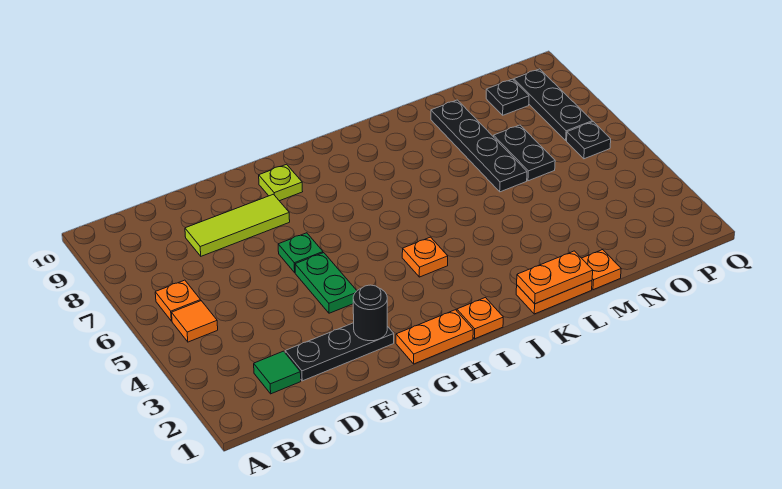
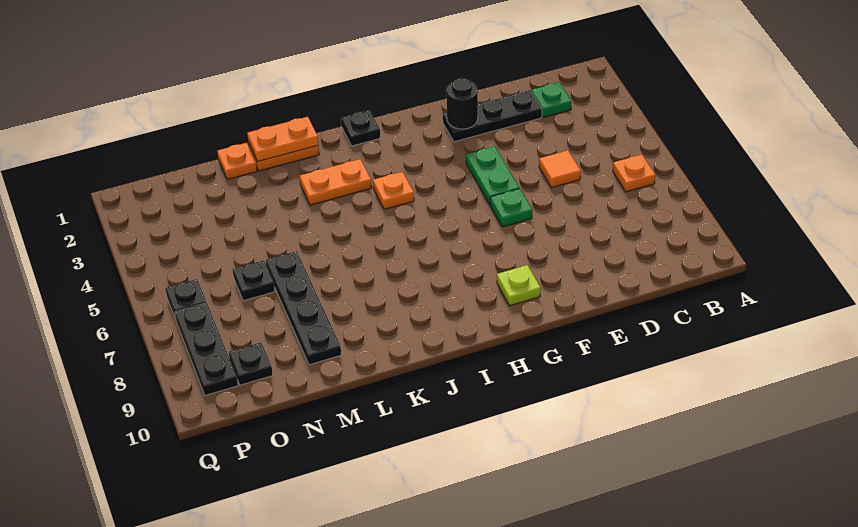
orange tile B5 level 1 -> orange tile D5 level 1
green tile C2 level 1 -> green plate C2 level 1
lime tile D8:F8 level 1 -> none
orange plate G1:H1 level 1 -> orange plate J3:K3 level 1
orange plate I1 level 1 -> black plate I1 level 1
black plate N6:N7 level 1 -> black plate N6 level 1

